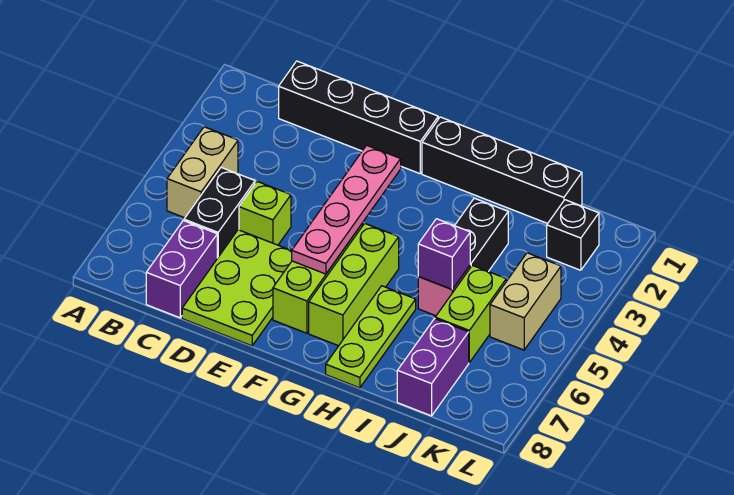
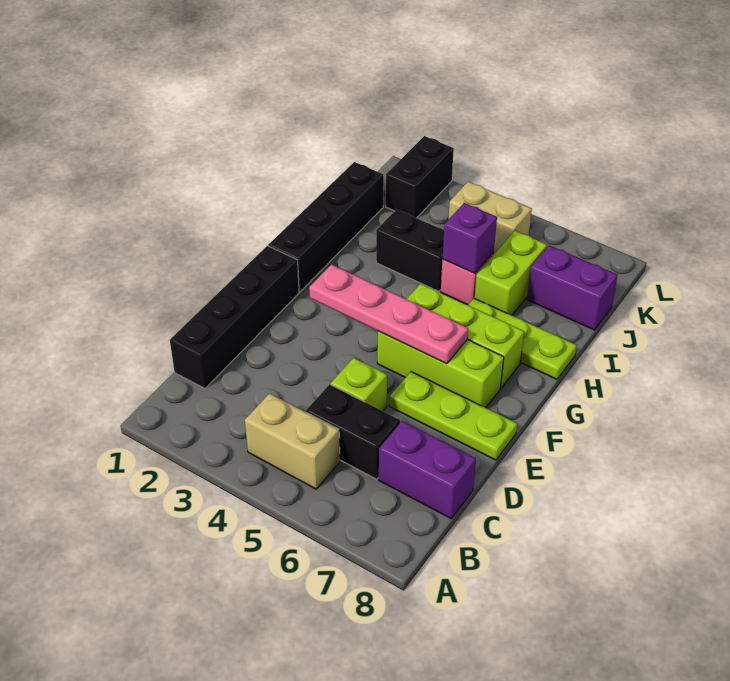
lime plate D6:E8 level 1 -> lime plate E6:E8 level 1
lime brick J5:J6 level 1 -> lime brick I6:J6 level 1
black brick K2 level 1 -> black brick K2:L2 level 1

